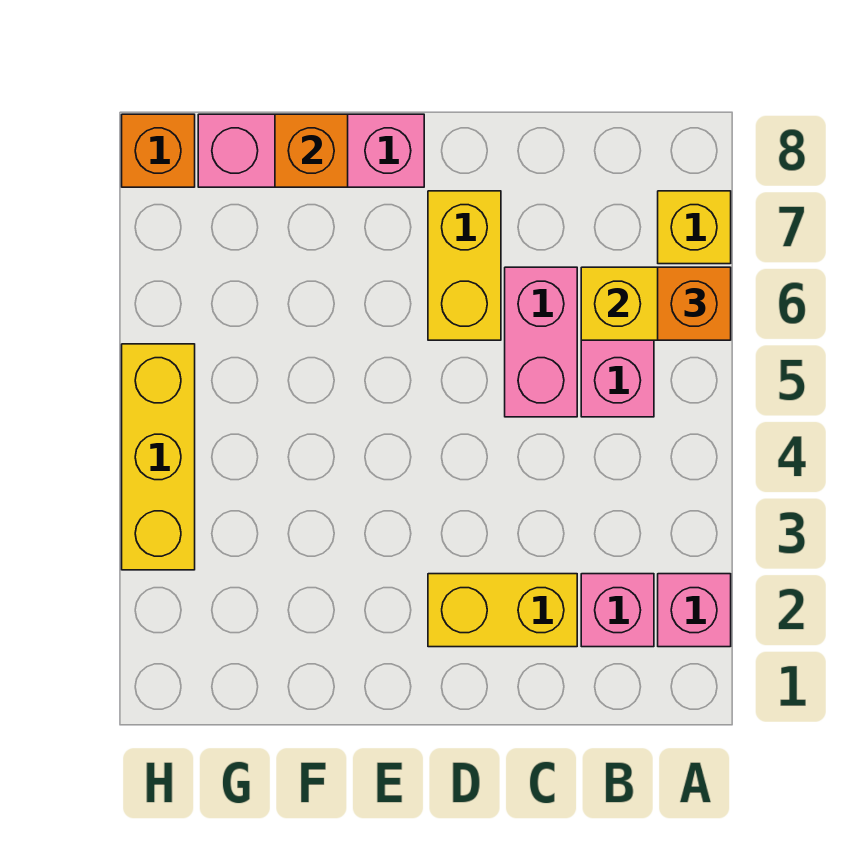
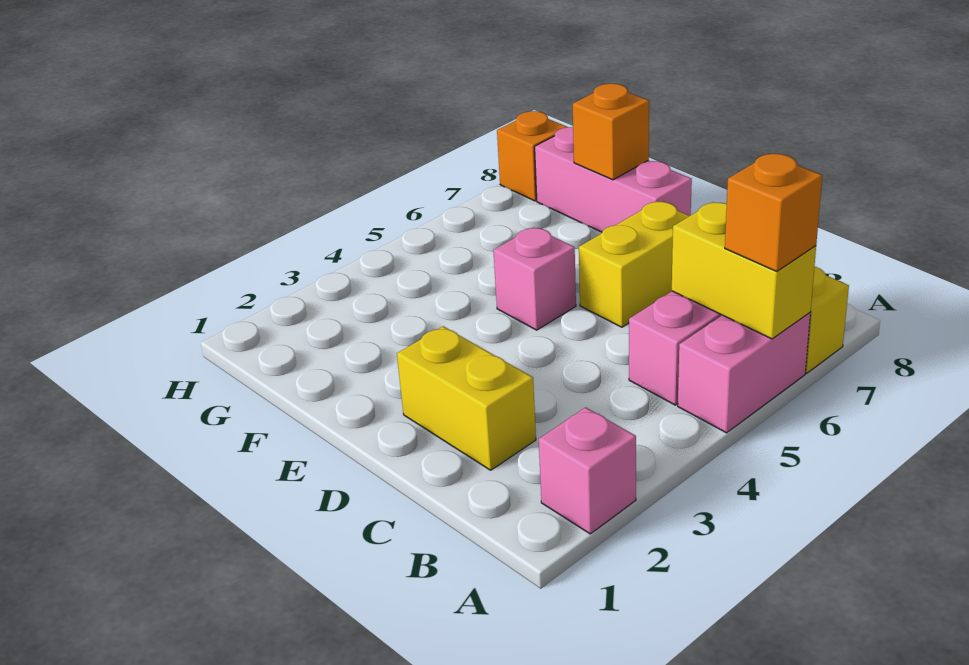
pink brick B2 level 1 -> pink brick E5 level 1
pink brick C5:C6 level 1 -> pink brick A5:A6 level 1
yellow brick H3:H5 level 1 -> none

